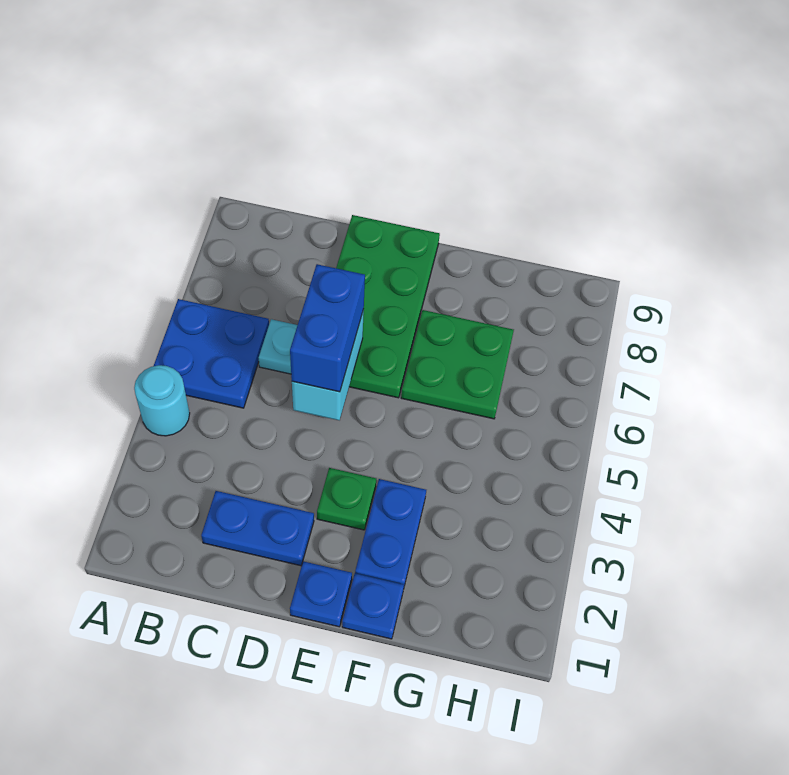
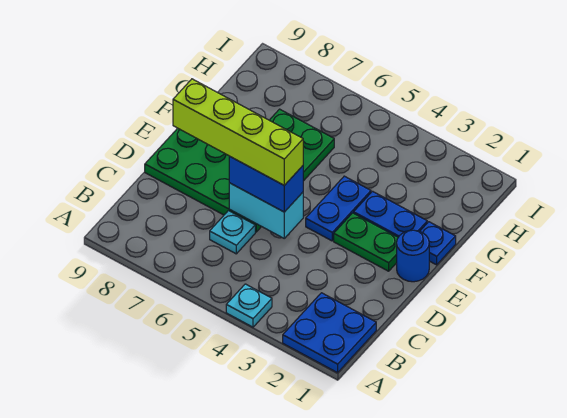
cyan round brick A4 level 1 -> cyan plate A4 level 1
blue plate A5:B6 level 1 -> blue plate A1:B2 level 1
blue plate C2:D2 level 1 -> blue plate E4:F4 level 1
none -> lime brick D5:D8 level 4
blue plate E1 level 1 -> blue round brick E1 level 1
green plate E3 level 1 -> green plate E2:E3 level 1

